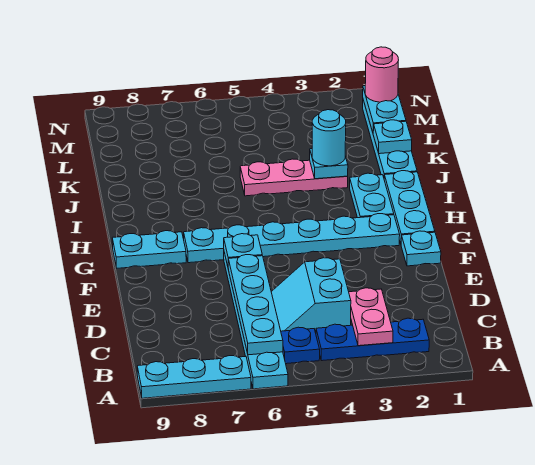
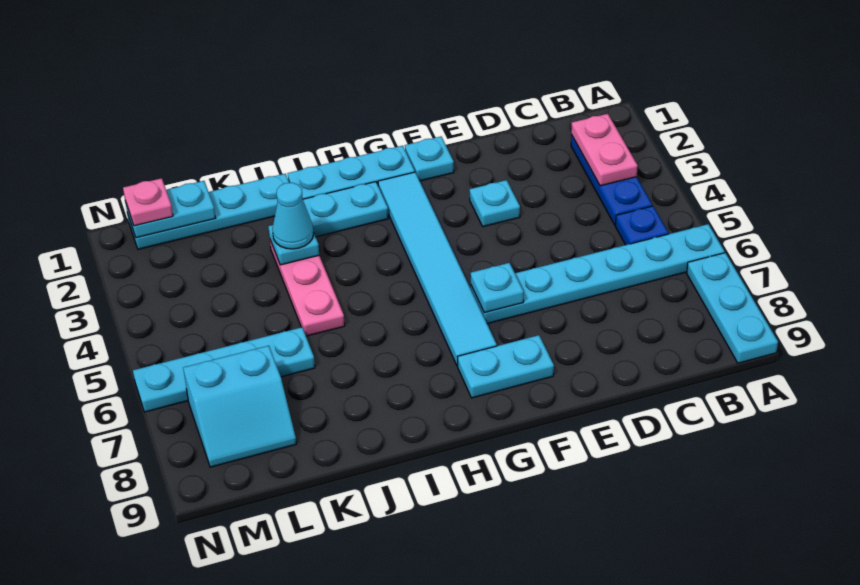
pink plate B3:C3 level 2 -> pink plate B2:B3 level 2
cyan plate B6:E6 level 2 -> cyan plate K6:N6 level 1
cyan slope C4:D5 level 1 top 4 -> cyan slope L7:M8 level 1 top 7
cyan plate G2:G7 level 1 -> cyan tile G2:G7 level 1
cyan plate G8:G9 level 1 -> cyan plate F8:G8 level 1
cyan round brick J3 level 3 -> cyan cone J3 level 3
cyan plate K1 level 2 -> cyan plate E3 level 1
pink round brick M1 level 3 -> pink plate M1 level 3

